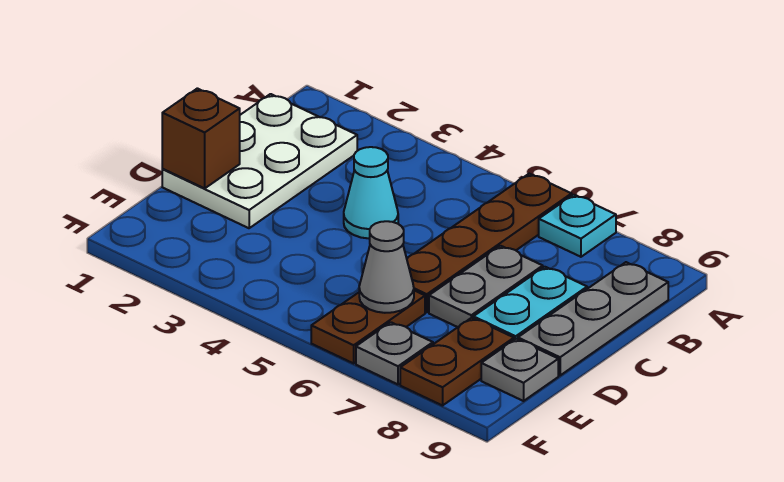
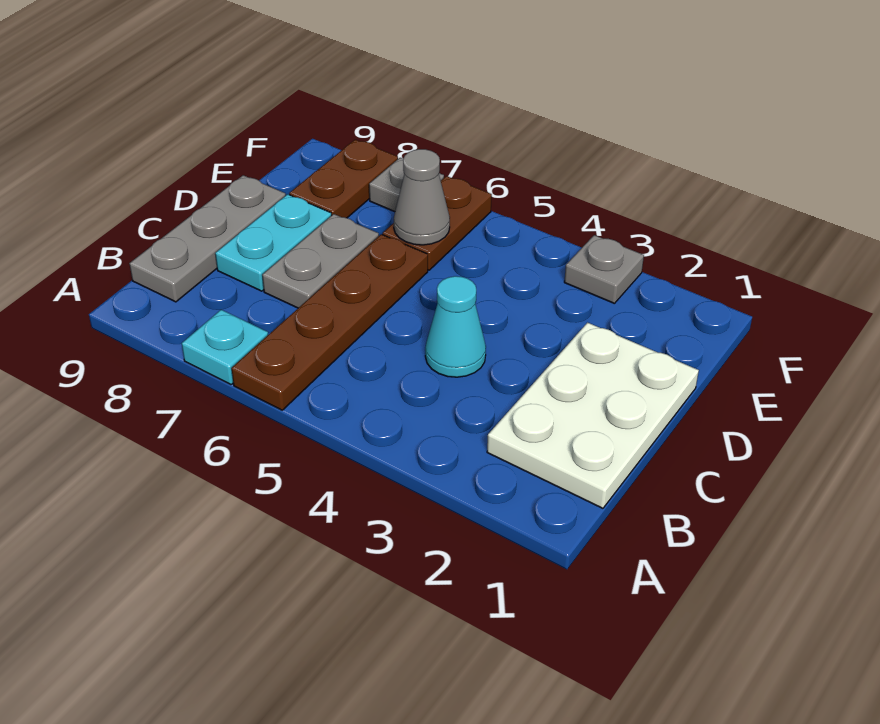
brown brick D1 level 2 -> none
grey plate E9 level 1 -> grey plate F3 level 1

